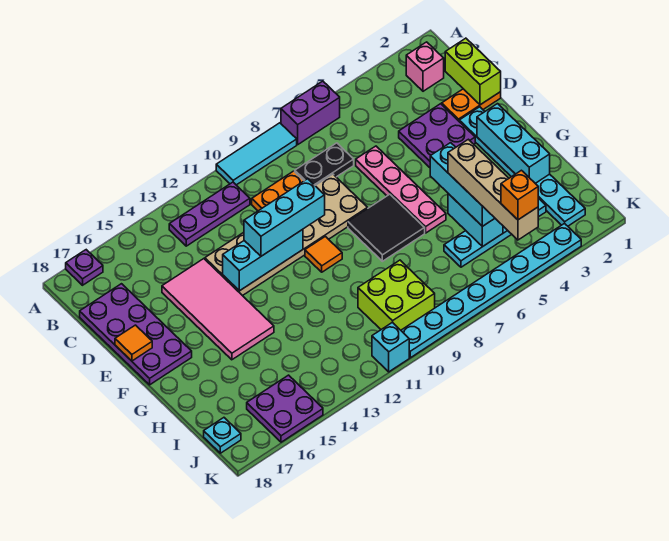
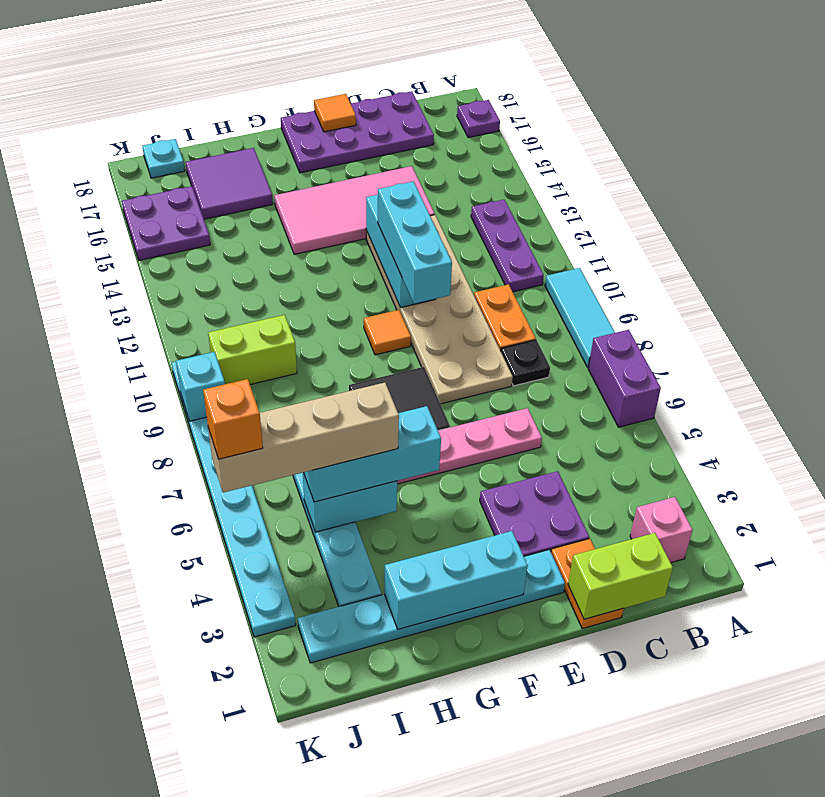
black plate C7:C8 level 1 -> black plate C8 level 1
none -> purple tile H16:I17 level 1
lime brick I9:J10 level 1 -> lime brick I10:J10 level 1
cyan brick K11 level 1 -> cyan brick K9 level 2

